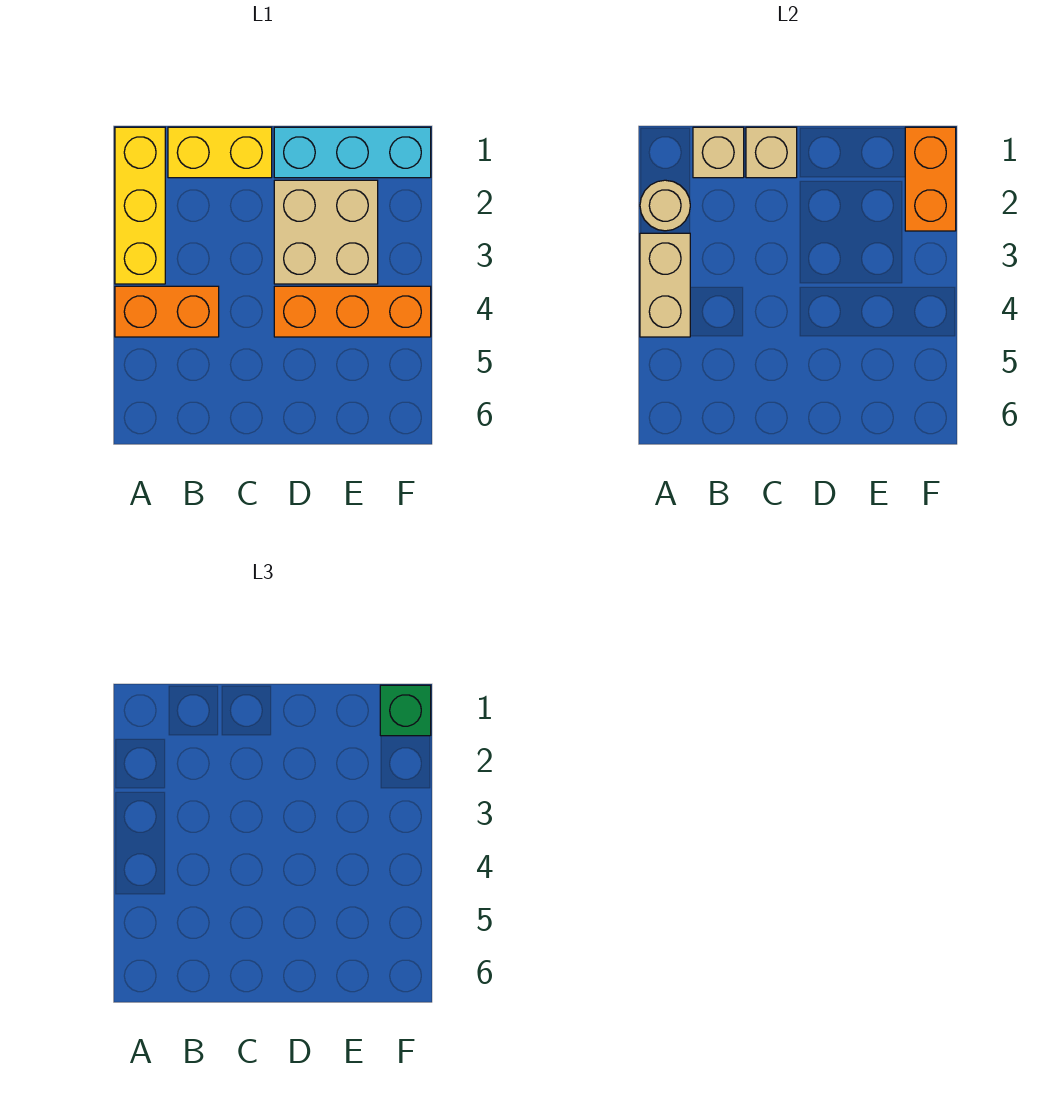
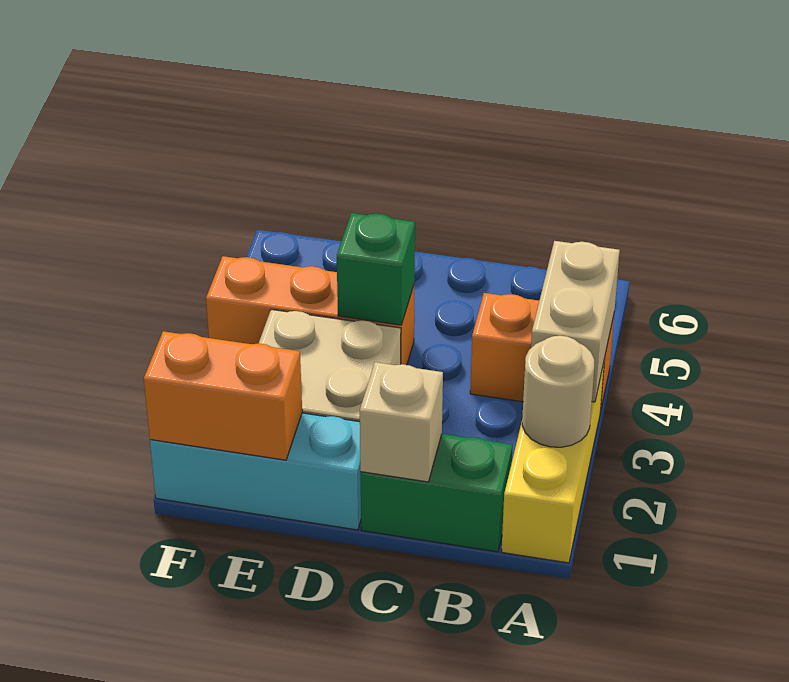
yellow brick B1:C1 level 1 -> green brick B1:C1 level 1
tan brick B1 level 2 -> none
orange brick F1:F2 level 2 -> orange brick E1:F1 level 2
green brick F1 level 3 -> green brick D4 level 2

